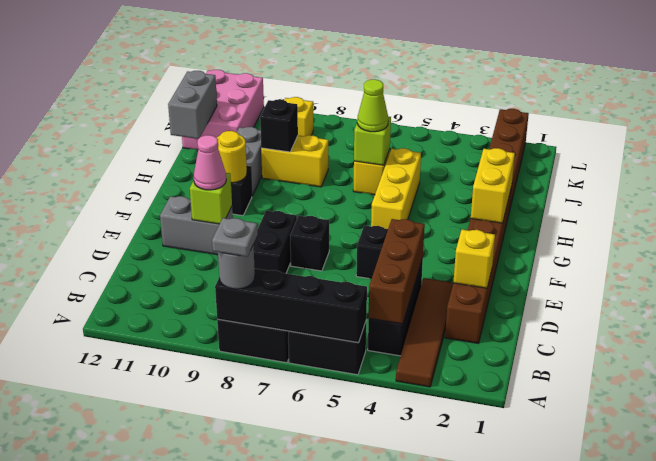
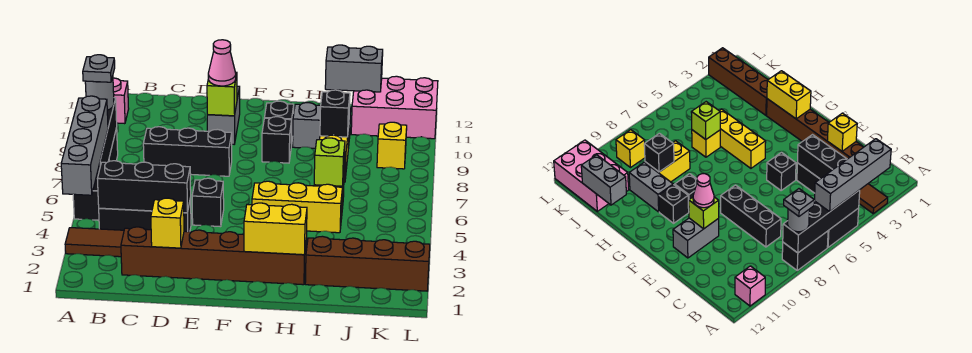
none -> grey brick A3:A6 level 3
none -> pink brick A11 level 1
brown brick B4:D4 level 2 -> black brick B4:D4 level 2
black brick D8:E8 level 1 -> black brick C8:E8 level 1
black brick E7 level 1 -> black brick G9 level 1
yellow round brick G10 level 2 -> none
lime cone I6 level 3 -> none

